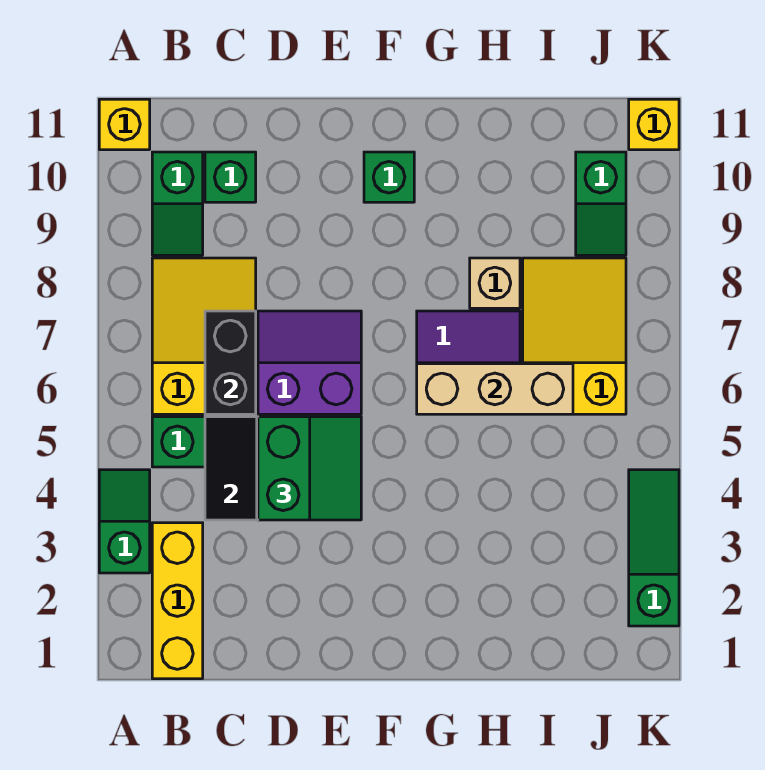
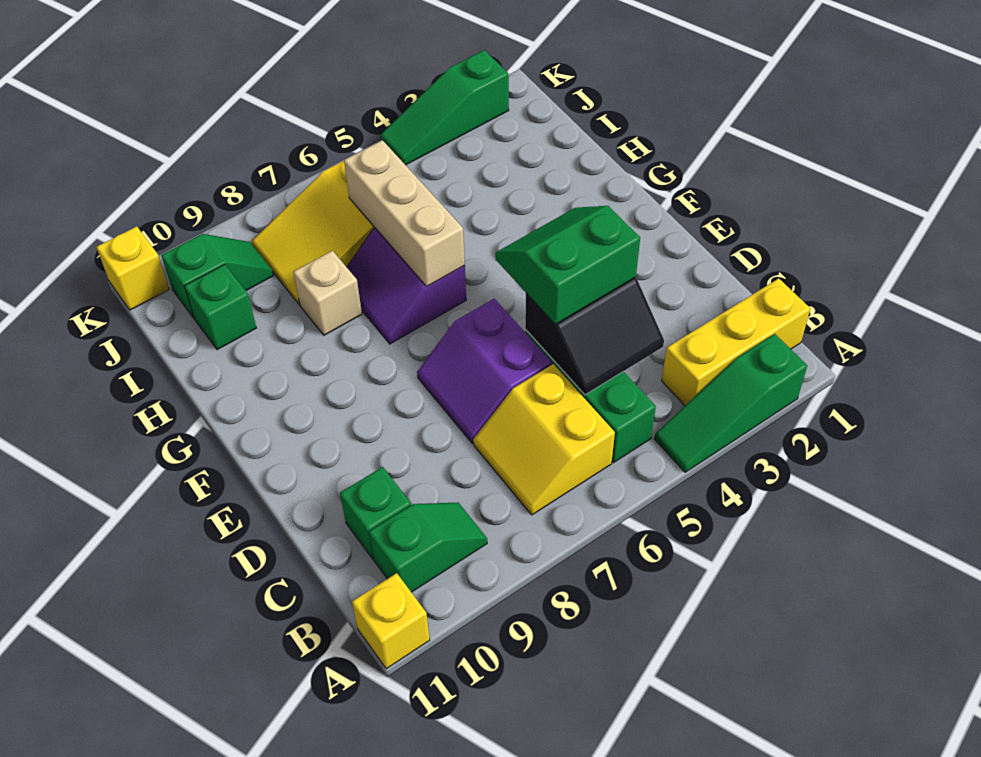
green slope A3:A4 level 1 top 3 -> green slope A2:A4 level 1 top 2
yellow slope B6:C8 level 1 top 6 -> yellow slope B6:C7 level 1 top 6
black brick C6:C7 level 2 -> none
green brick F10 level 1 -> green brick I10 level 1

